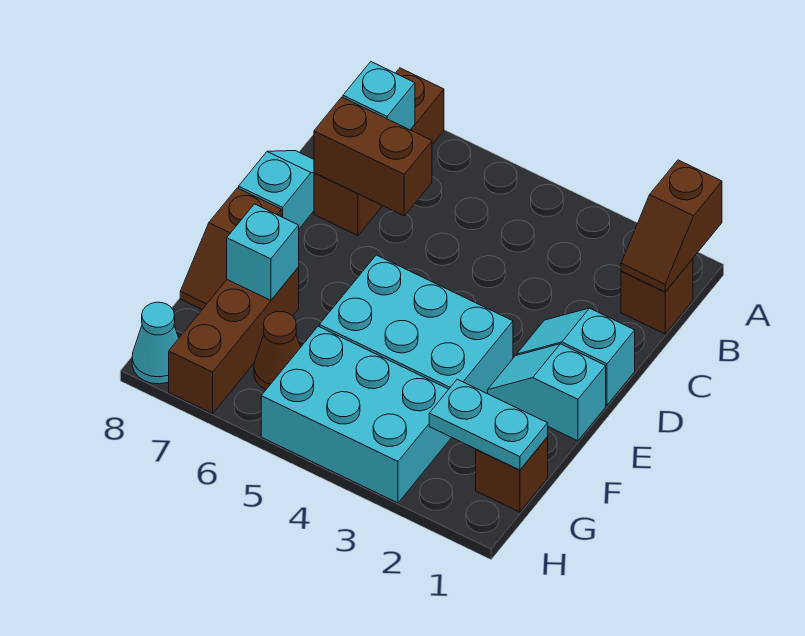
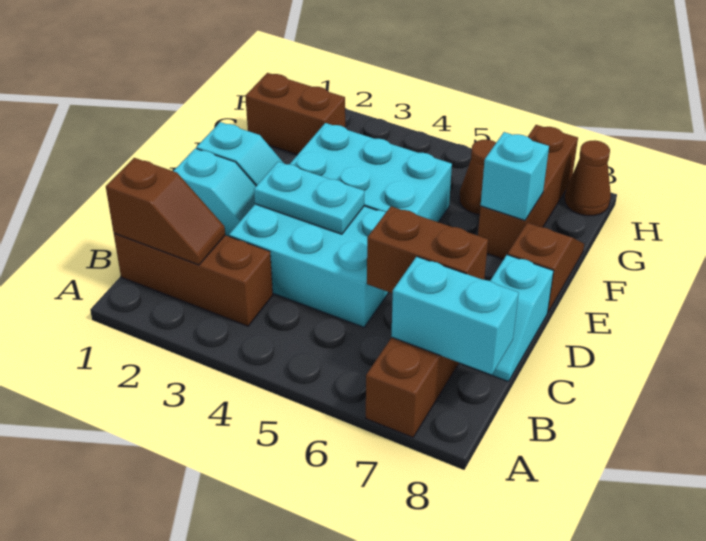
brown slope A1:B1 level 2 top A -> brown slope B1:B2 level 2 top 1
brown brick B1 level 1 -> brown brick B1:B3 level 1
cyan brick B7 level 2 -> cyan brick B7:B8 level 2
brown brick G1 level 1 -> brown brick G1:G2 level 1
cyan plate G1:G2 level 2 -> cyan plate D3:D4 level 2
cyan brick G3:H5 level 1 -> cyan brick C3:D5 level 1
cyan cone H8 level 1 -> brown cone H8 level 1

